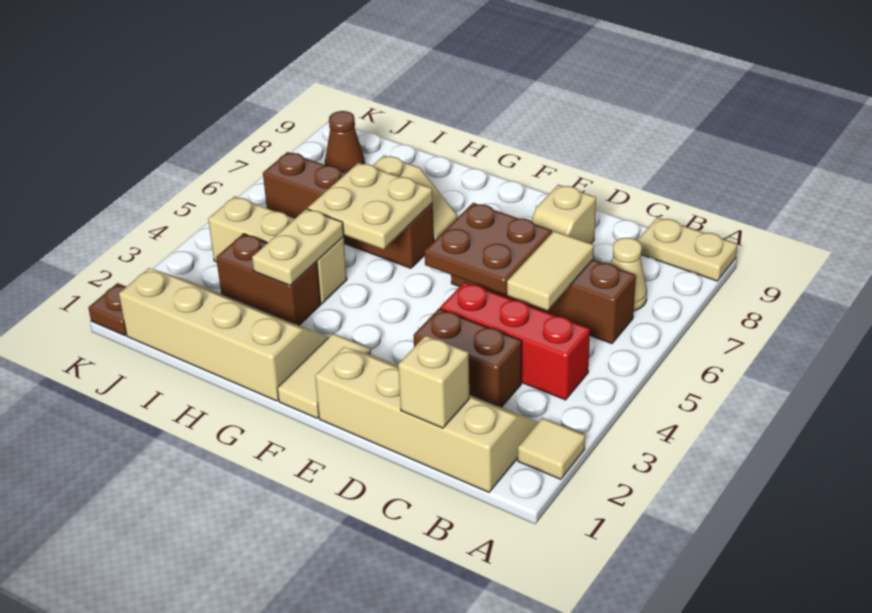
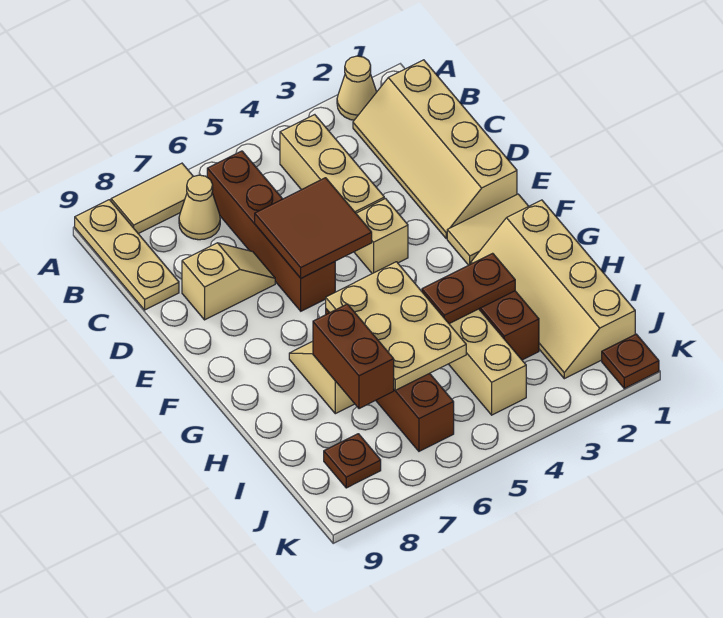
tan tile A2 level 1 -> tan cone A2 level 1
tan plate A9:B9 level 1 -> tan plate A9:C9 level 1
red brick B4:D4 level 1 -> tan brick B4:D4 level 1
tan brick C1 level 2 -> tan brick E4 level 1
brown brick C3:D3 level 1 -> brown brick H7:I7 level 2
tan tile C5:C6 level 2 -> tan tile A7:A8 level 1
brown plate D5:E6 level 2 -> brown tile D5:E6 level 2
tan plate G5:H6 level 2 -> tan plate G5:I6 level 2
tan plate H3:H4 level 2 -> brown plate H3:H4 level 2
brown cone J8 level 1 -> brown plate J8 level 1

